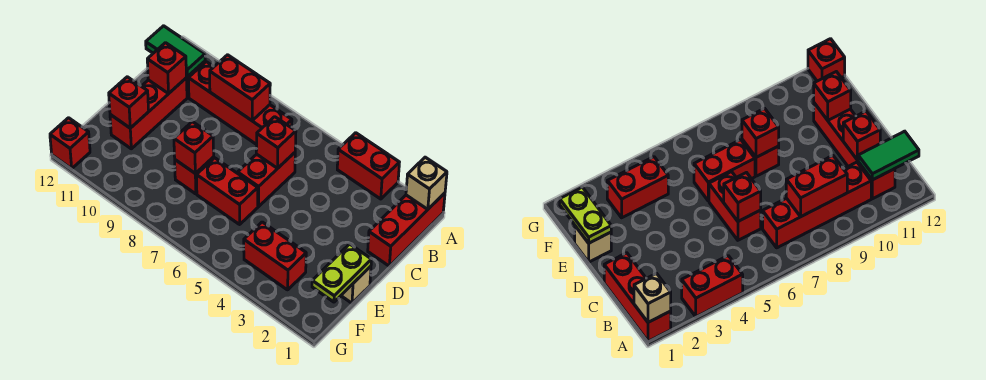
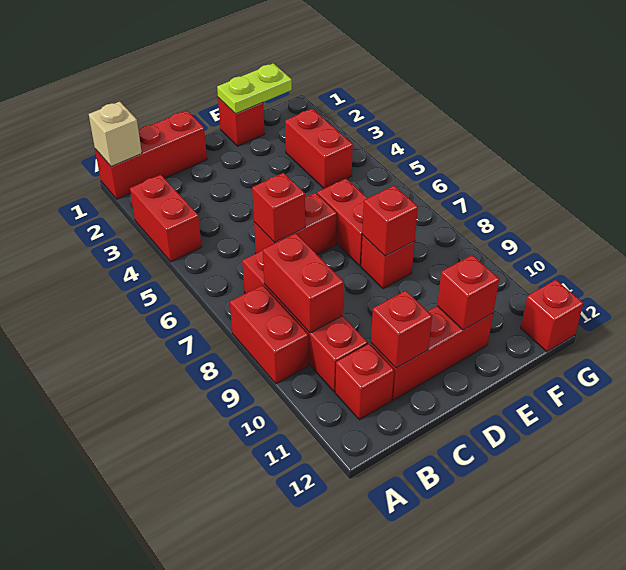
none -> red brick A8:A9 level 1
green tile B11:B12 level 2 -> none
tan brick E1 level 1 -> red brick E1 level 1

